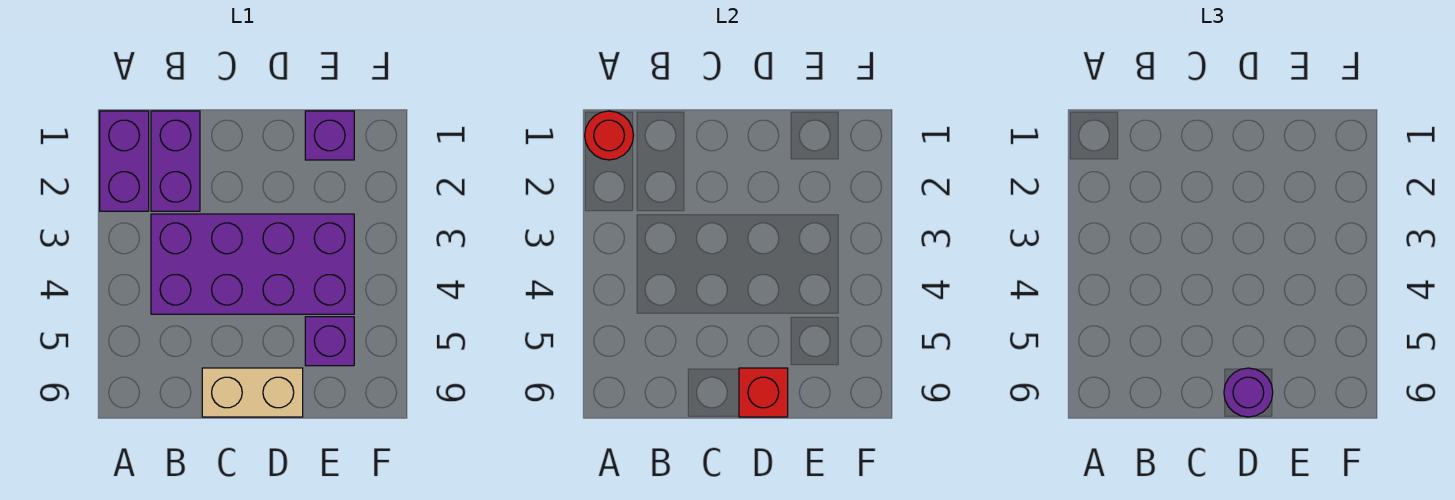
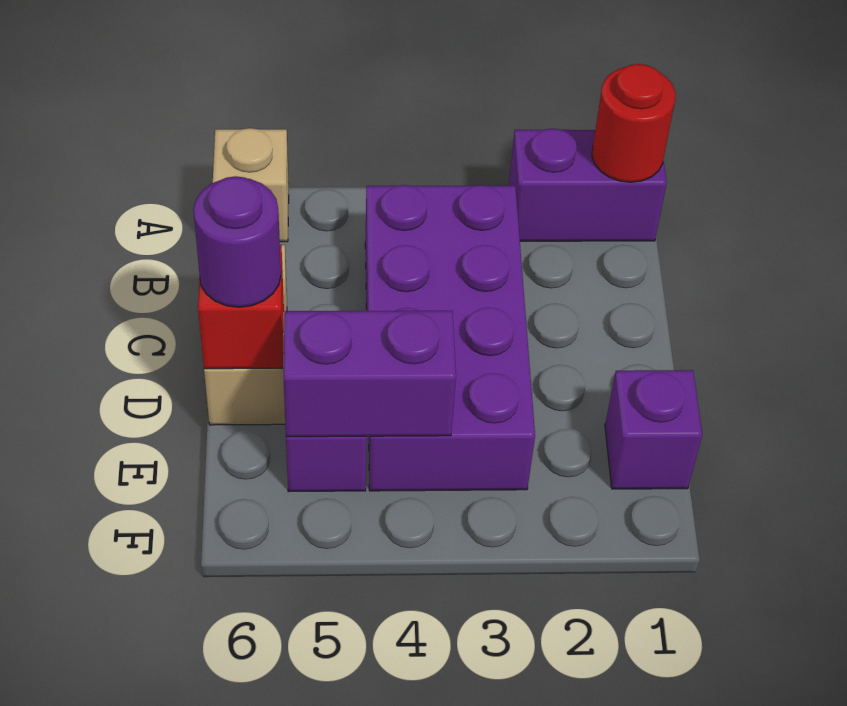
none -> tan brick A6 level 1
purple brick B1:B2 level 1 -> purple brick E4:E5 level 2

